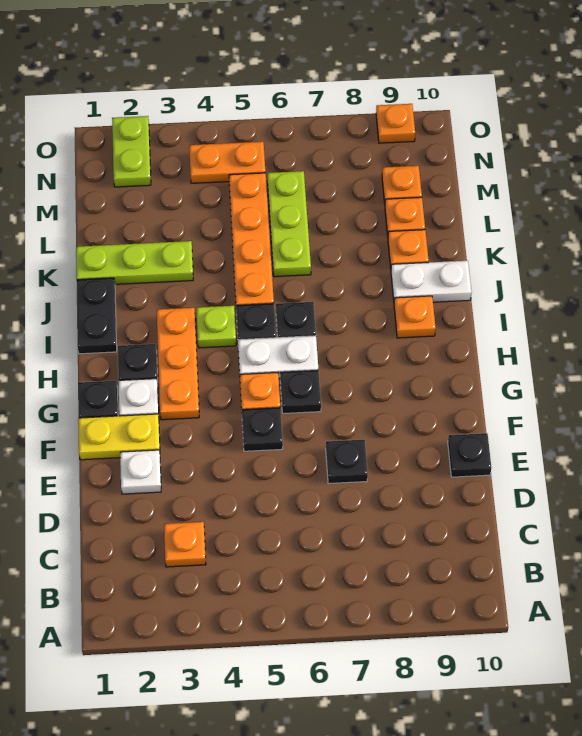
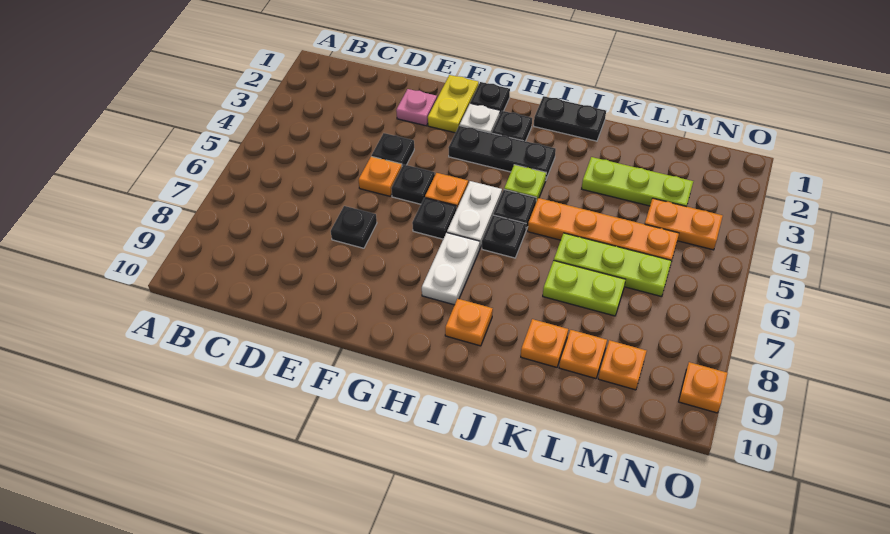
orange plate C3 level 1 -> orange plate E5 level 1
white plate E2 level 1 -> pink plate E2 level 1
black plate E10 level 1 -> black plate E4 level 1
orange plate G3:I3 level 1 -> black plate G3:I3 level 1
white plate J9:J10 level 1 -> white plate H7:H8 level 1
lime plate K1:K3 level 1 -> lime plate K3:M3 level 1
lime plate N2:O2 level 1 -> lime plate K7:L7 level 1
orange plate N4:N5 level 1 -> orange plate M4:N4 level 1

